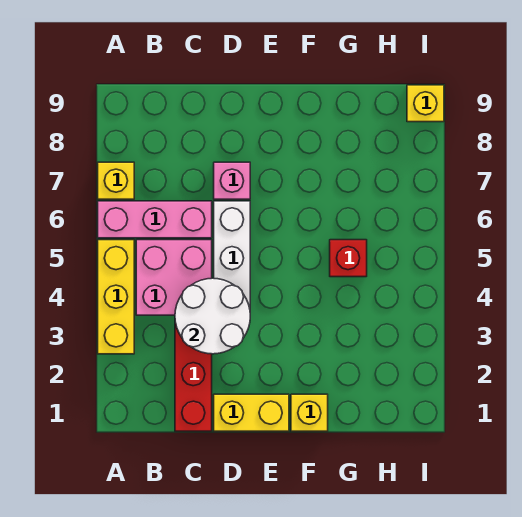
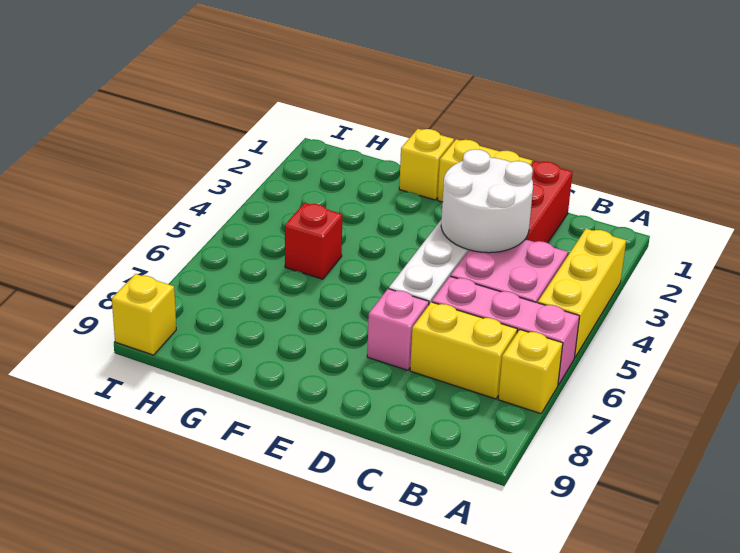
none -> yellow brick B7:C7 level 1

